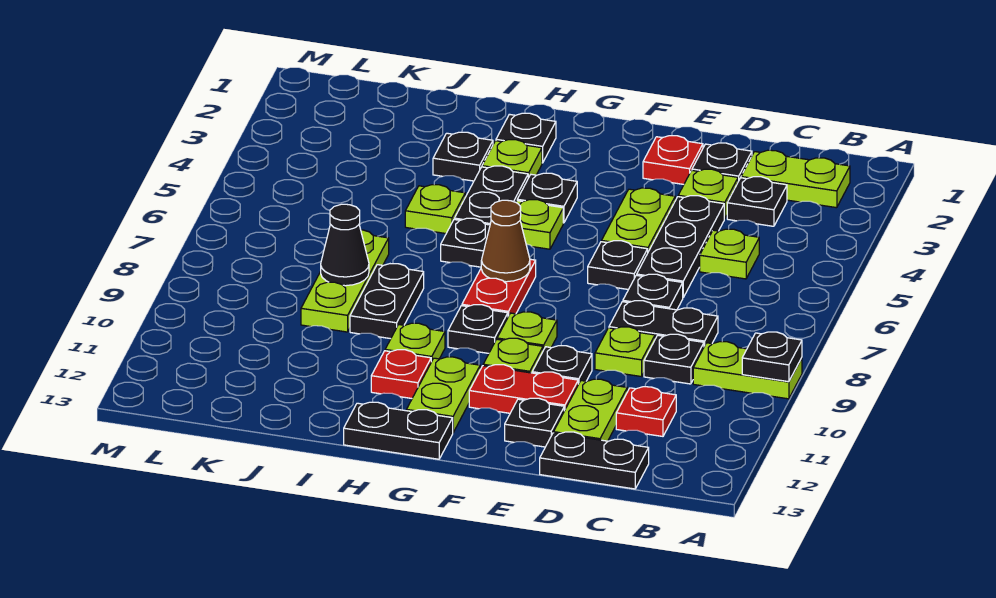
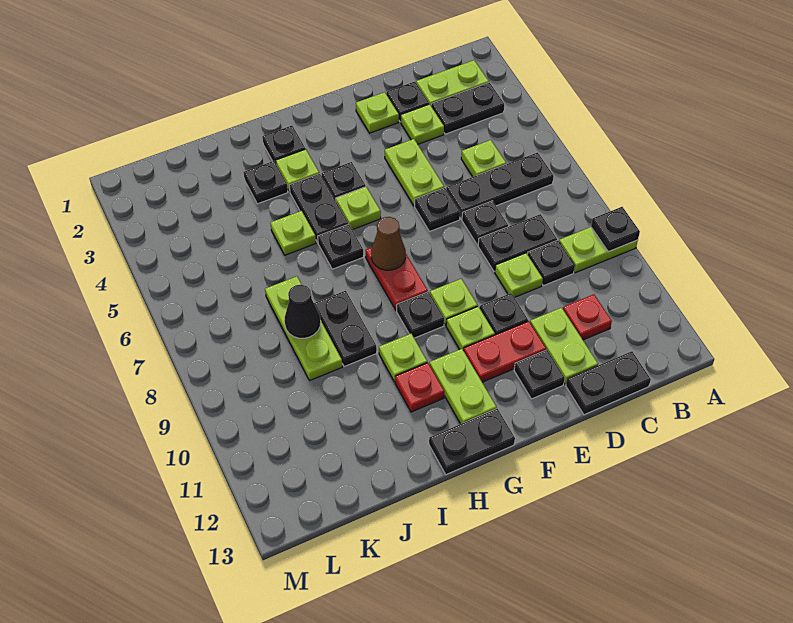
black plate C3 level 1 -> black plate B3:C3 level 1
black plate D4:D6 level 1 -> black plate B6:D6 level 1
red plate E2 level 1 -> lime plate E2 level 1

